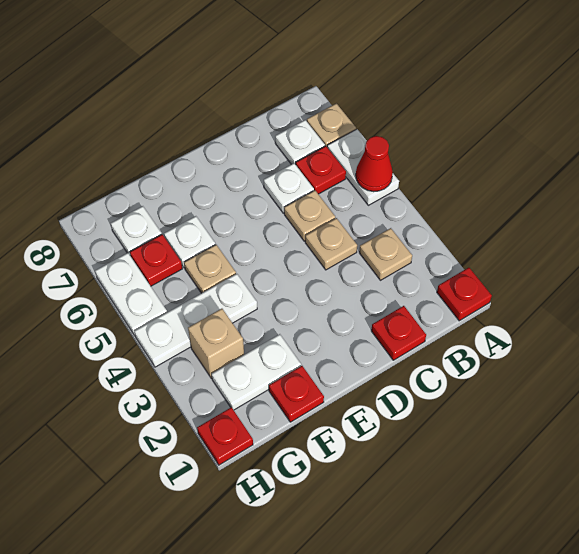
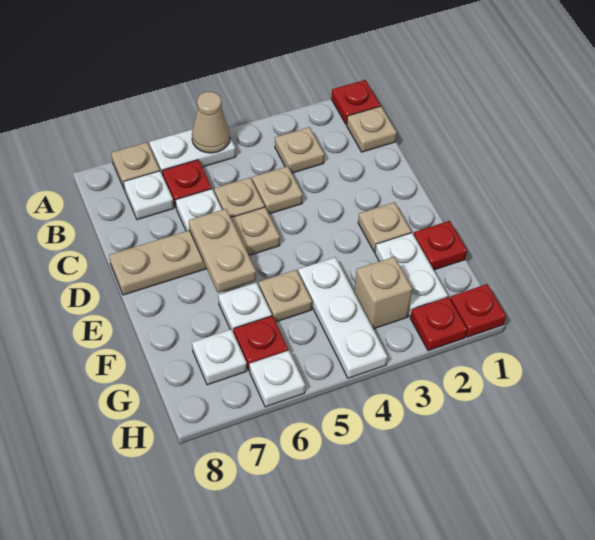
red cone A5 level 2 -> tan cone A5 level 2
none -> tan plate B1 level 1
red plate C1 level 1 -> red plate H2 level 1
none -> tan plate D5:D8 level 1
none -> tan plate D6:E6 level 2
none -> tan plate E2 level 1
white plate H5:H6 level 1 -> white plate H6 level 1

